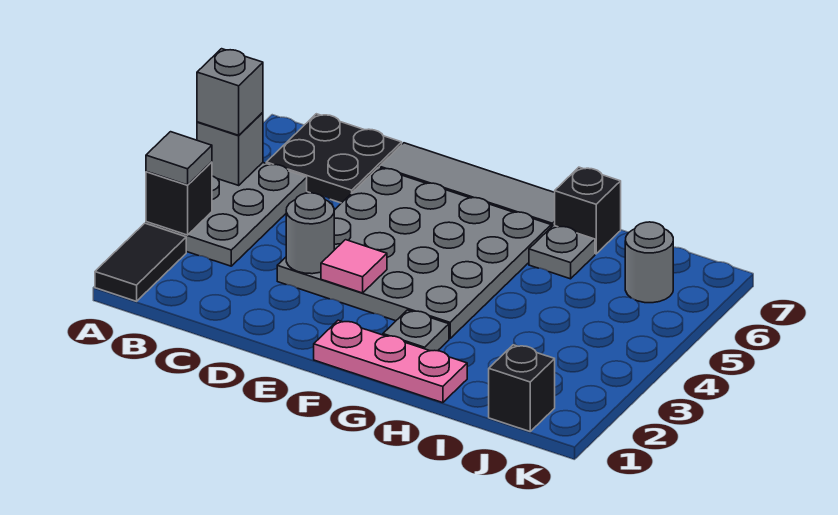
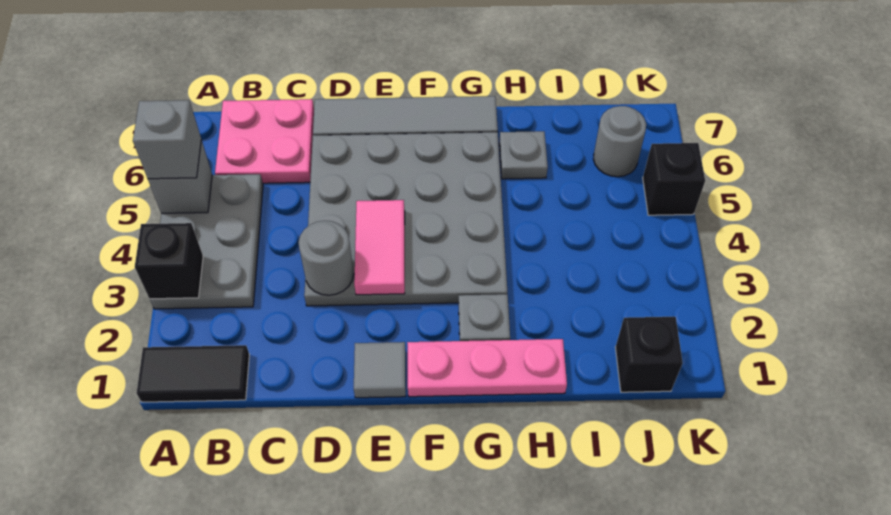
black tile A1:A2 level 1 -> black tile A1:B1 level 1
grey tile A3 level 3 -> grey tile E1 level 1
black plate B6:C7 level 1 -> pink plate B6:C7 level 1
pink tile E3 level 2 -> pink tile E3:E4 level 2
black brick H7 level 1 -> black brick K5 level 1

